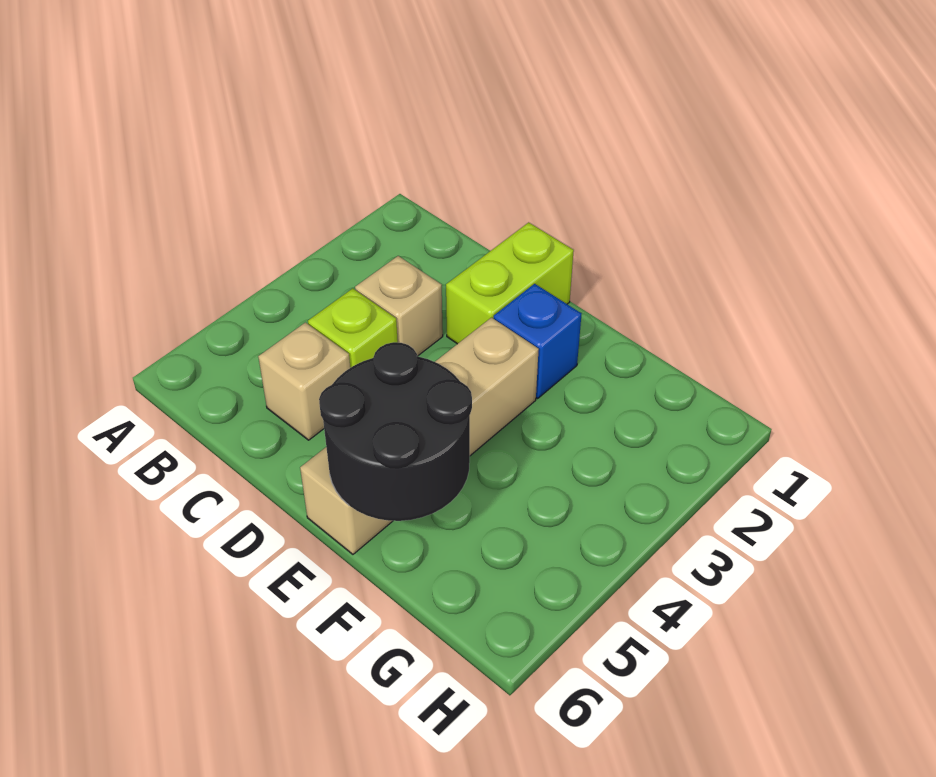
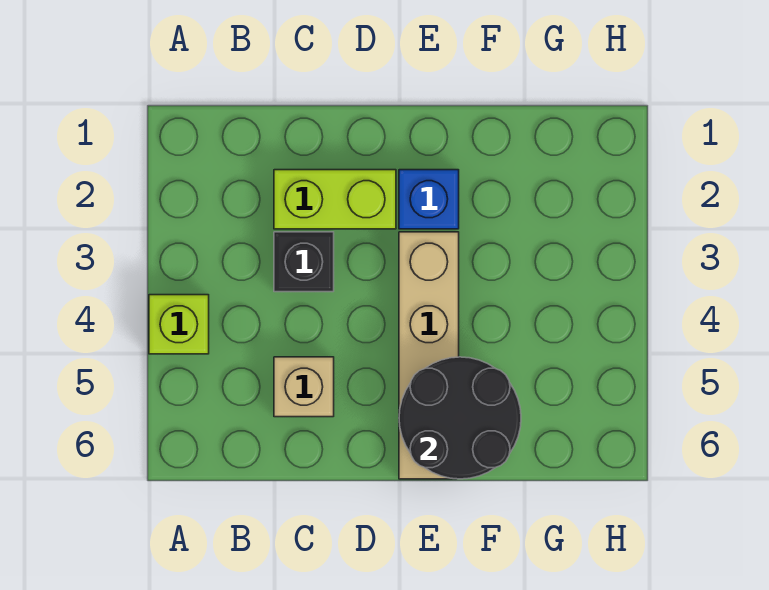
tan brick C3 level 1 -> black brick C3 level 1
lime brick C4 level 1 -> lime brick A4 level 1
lime brick D1:D2 level 1 -> lime brick C2:D2 level 1

